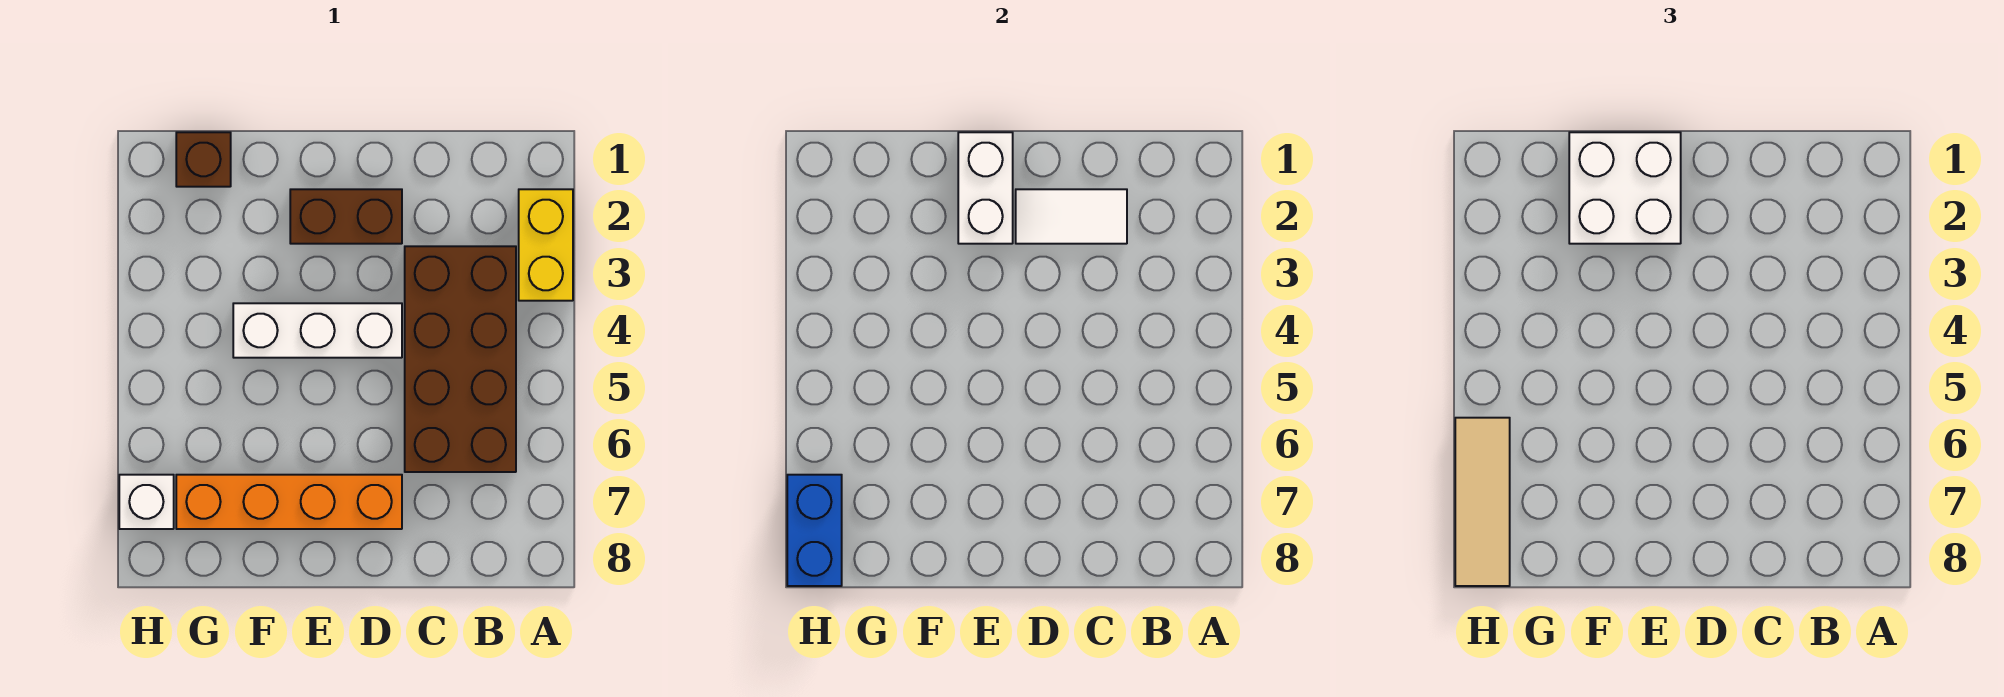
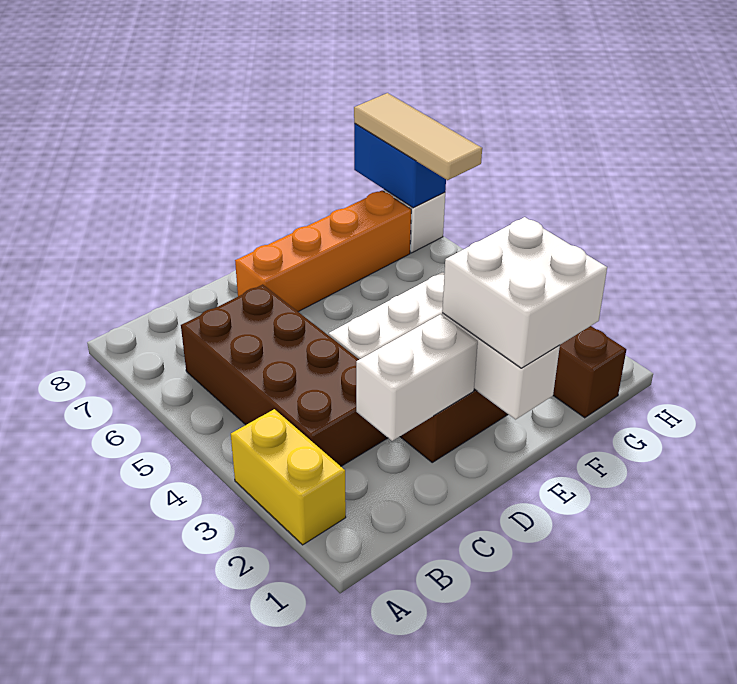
white tile C2:D2 level 2 -> white brick C2:D2 level 2

